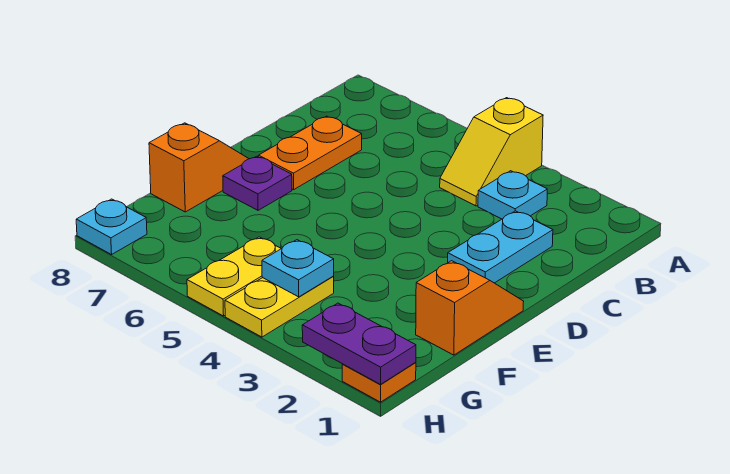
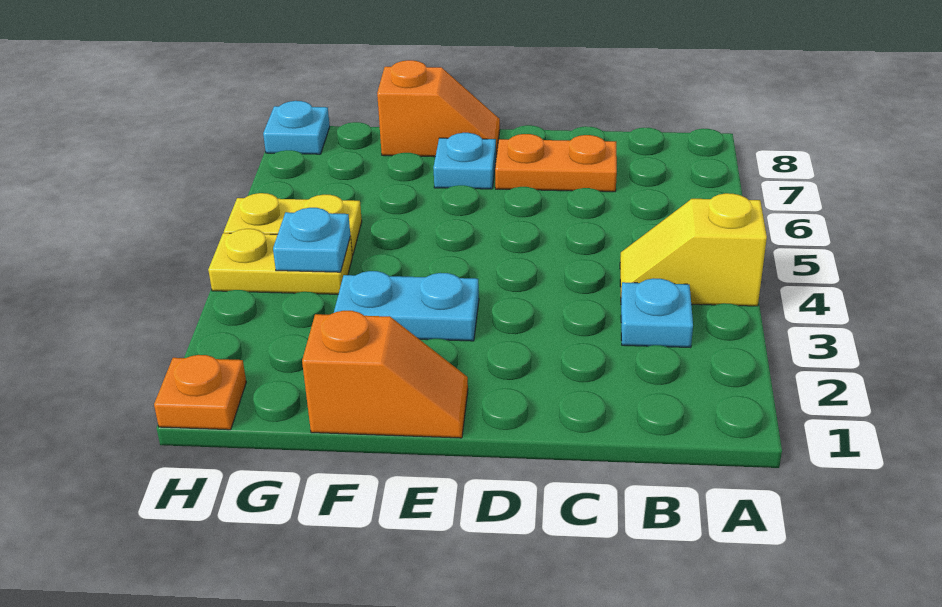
cyan plate C2:D2 level 1 -> cyan plate E3:F3 level 1
purple plate E7 level 1 -> cyan plate E7 level 1
purple plate H1:H2 level 2 -> none

